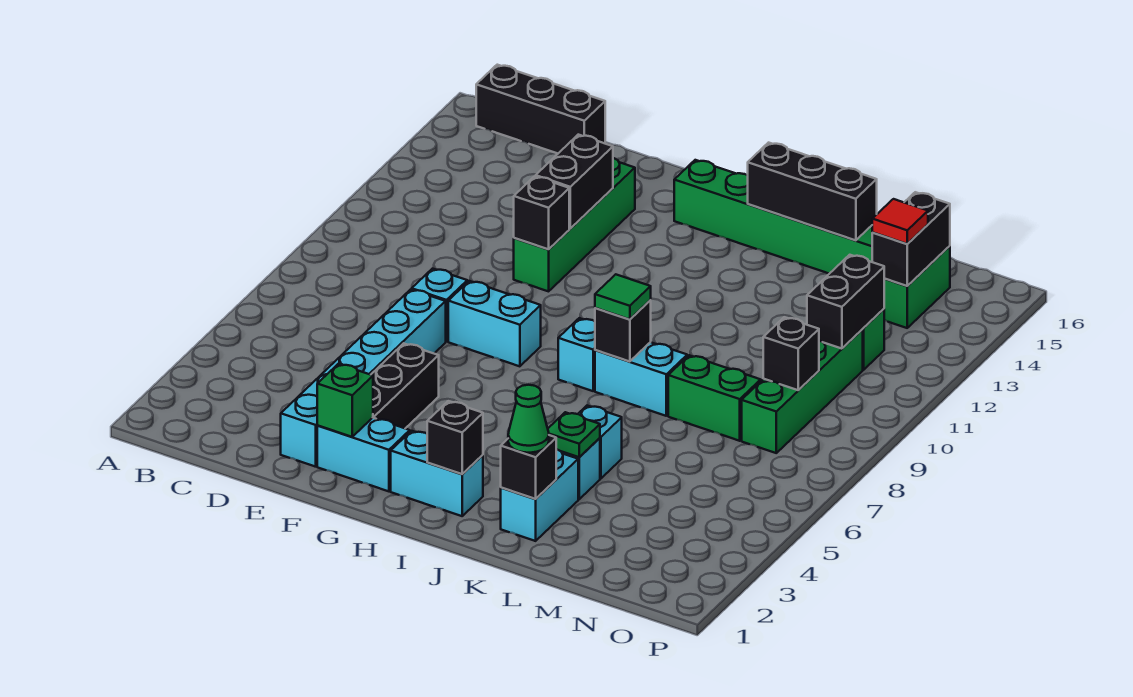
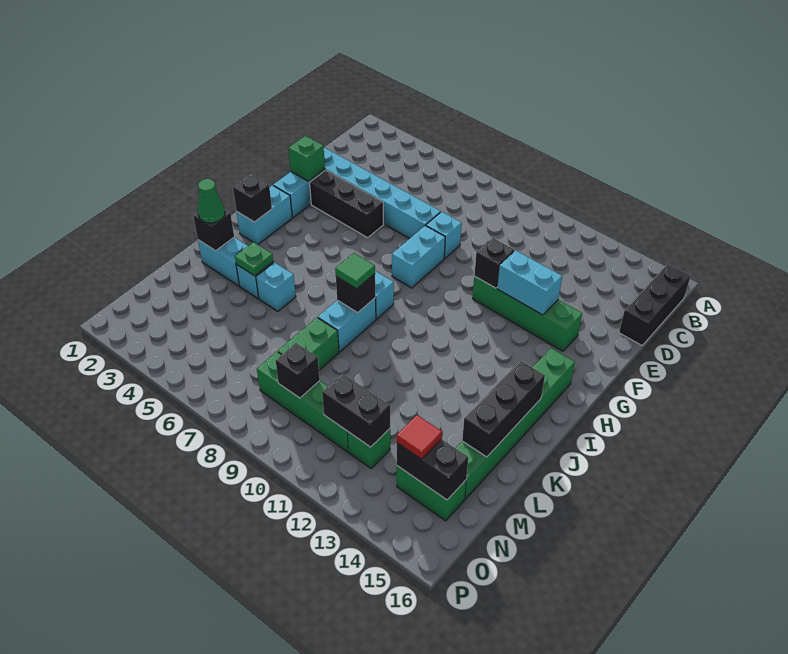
black brick F12:F13 level 2 -> cyan brick F12:F13 level 2

